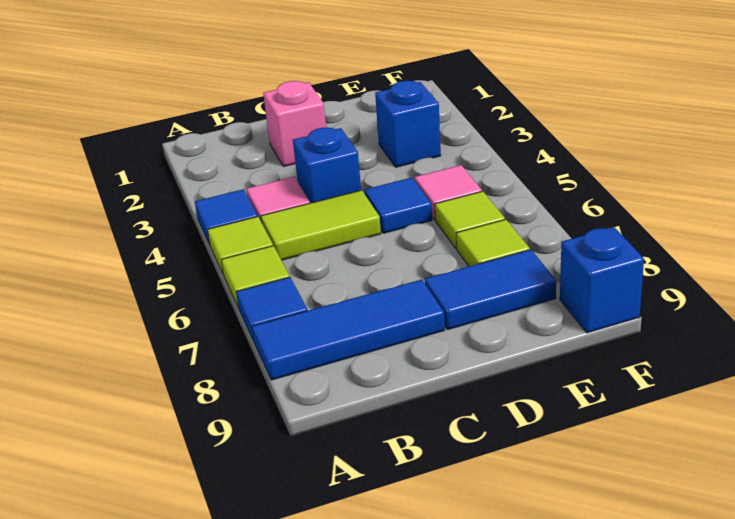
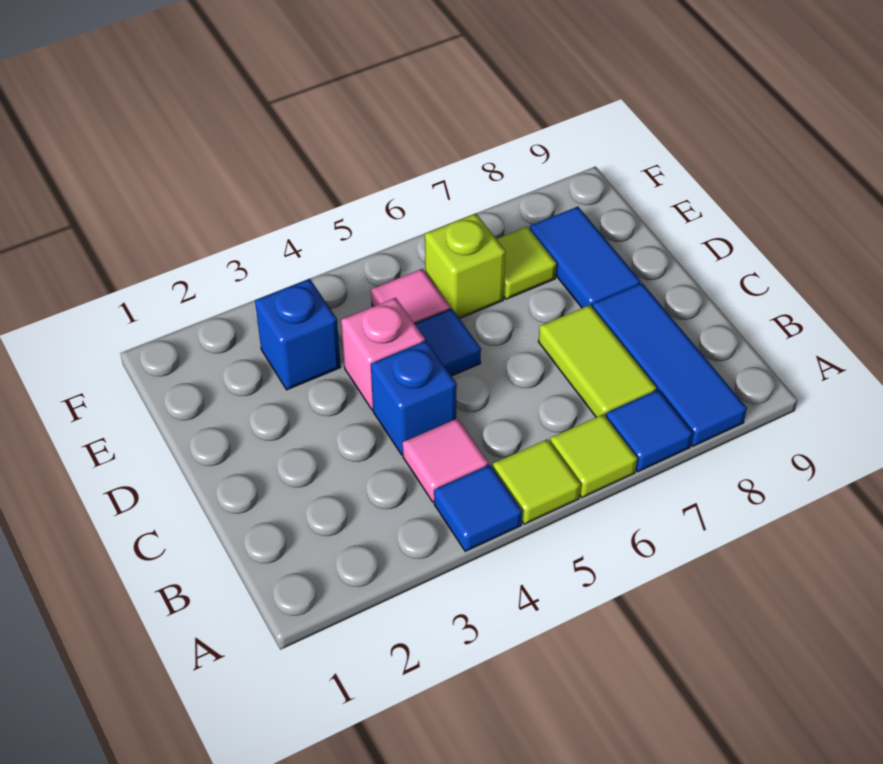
lime tile B5:C5 level 1 -> lime tile B7:C7 level 1
pink brick C2 level 1 -> pink brick D4 level 1
lime tile E6 level 1 -> lime brick E6 level 1
blue brick F9 level 1 -> none

